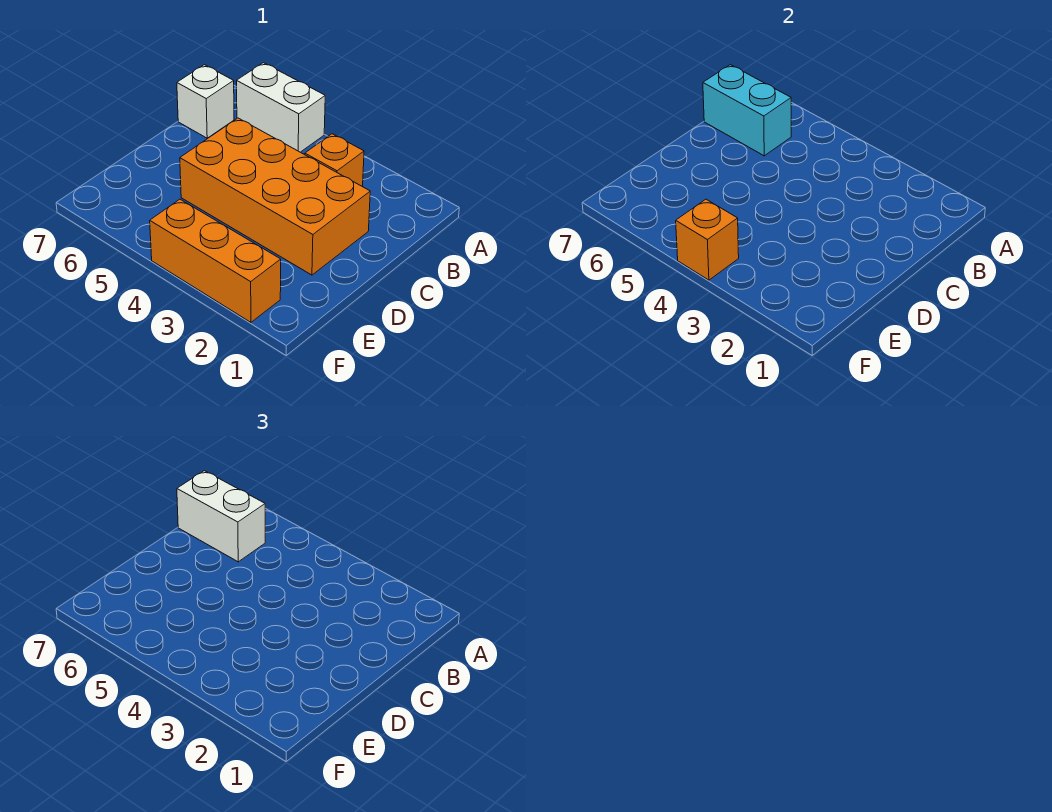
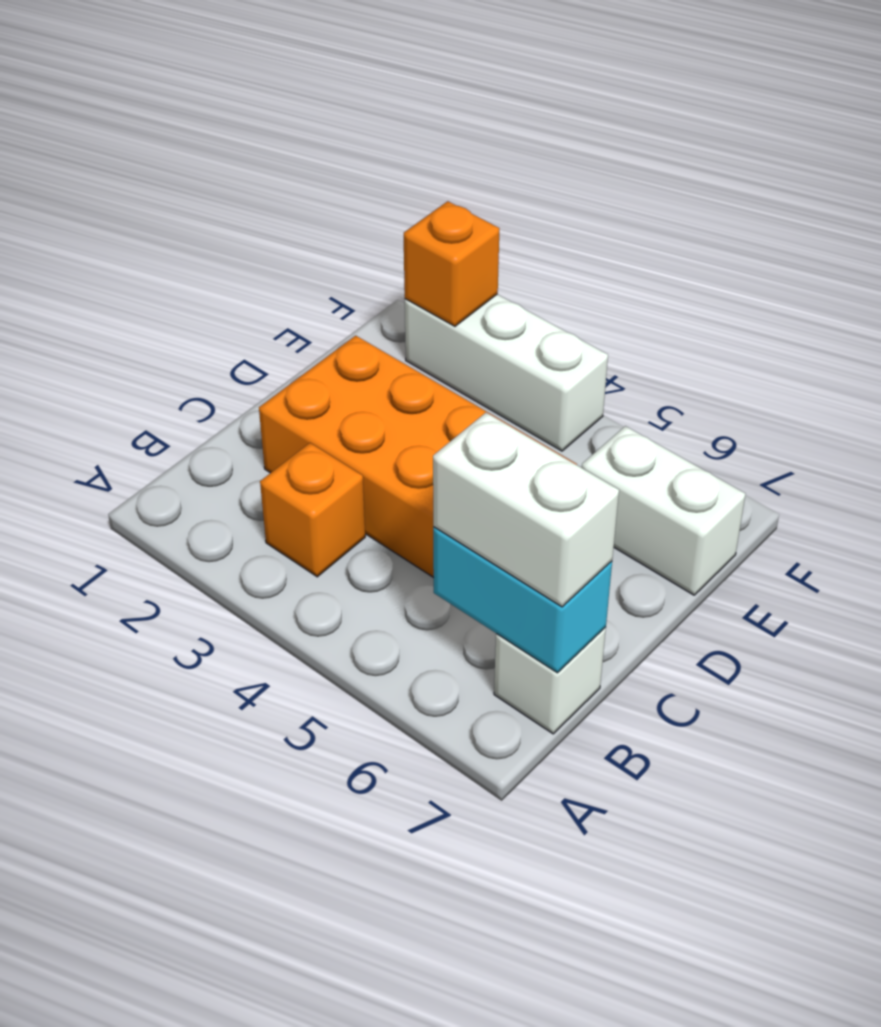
white brick A5:A6 level 1 -> white brick E6:E7 level 1
orange brick F2:F4 level 1 -> white brick F2:F4 level 1
orange brick F4 level 2 -> orange brick F2 level 2

